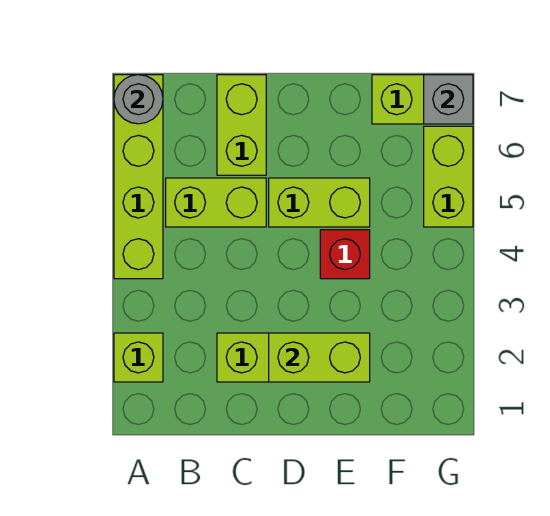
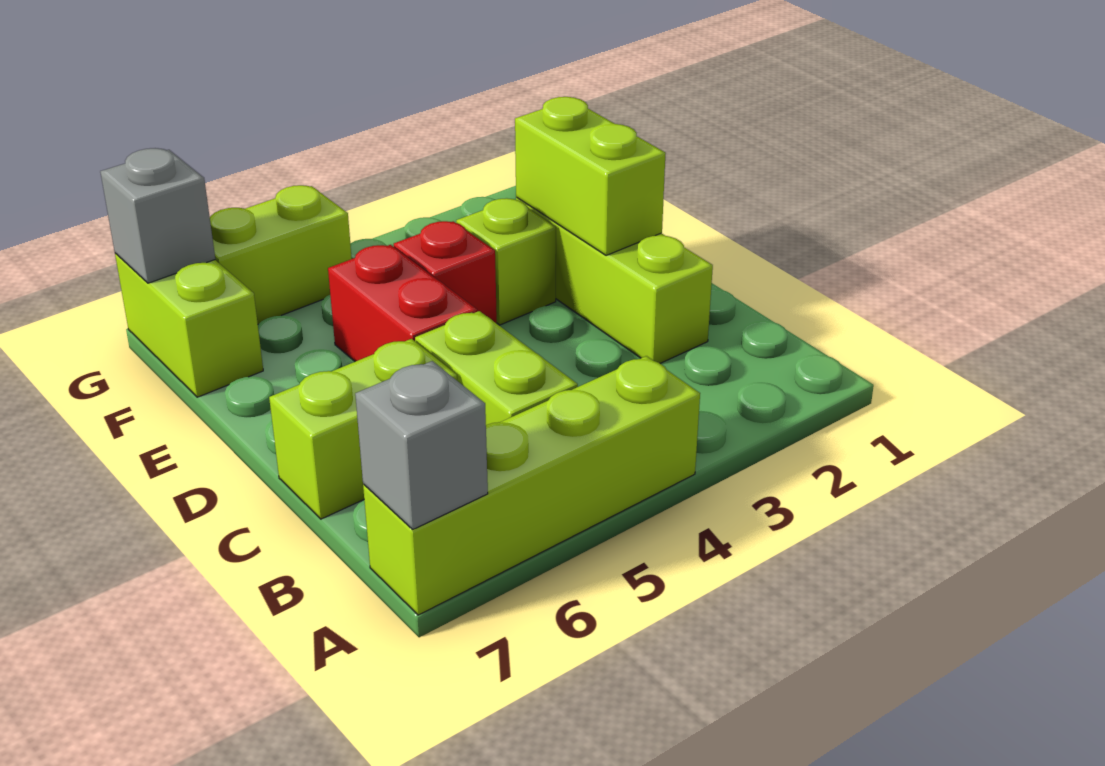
lime brick A2 level 1 -> lime brick E3 level 1
grey round brick A7 level 2 -> grey brick A7 level 2
lime brick D5:E5 level 1 -> red brick D5:E5 level 1

